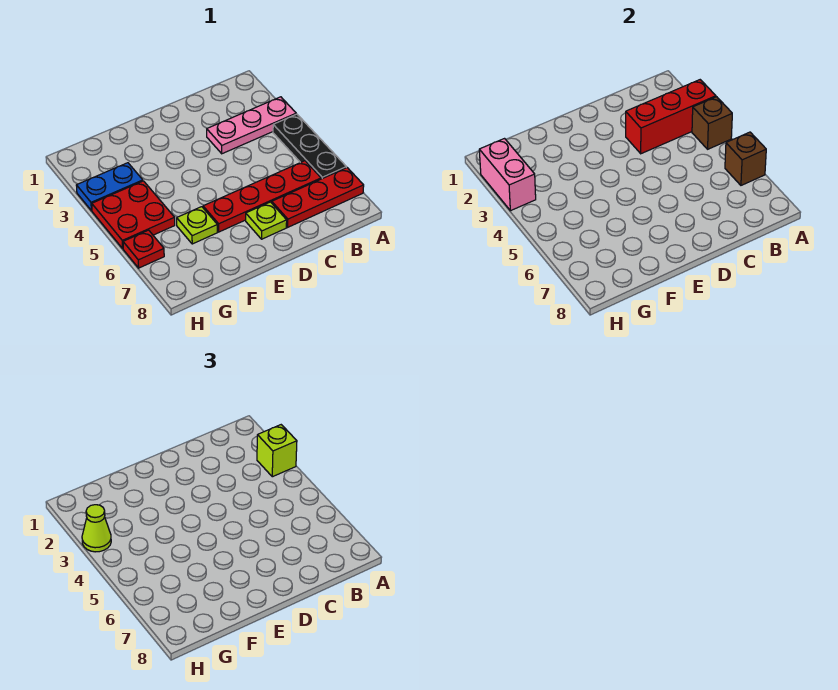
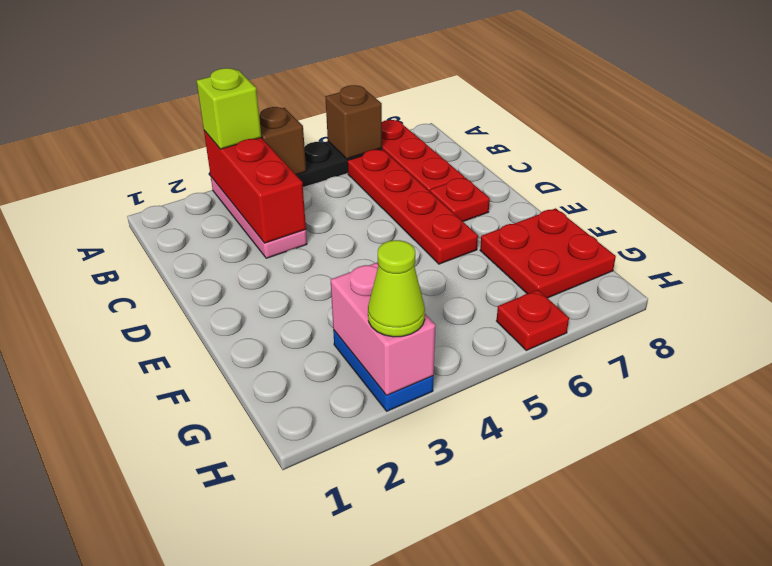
lime plate D7 level 1 -> red plate D7 level 1
lime plate F6 level 1 -> none
red plate G4:H5 level 1 -> red plate F7:G8 level 1
pink brick H2:H3 level 2 -> pink brick G3:H3 level 2

